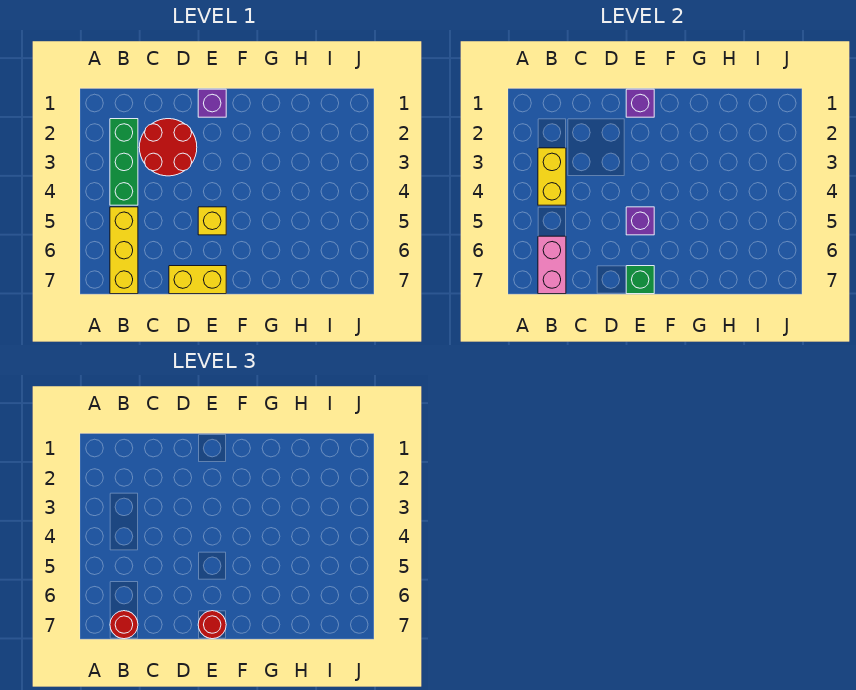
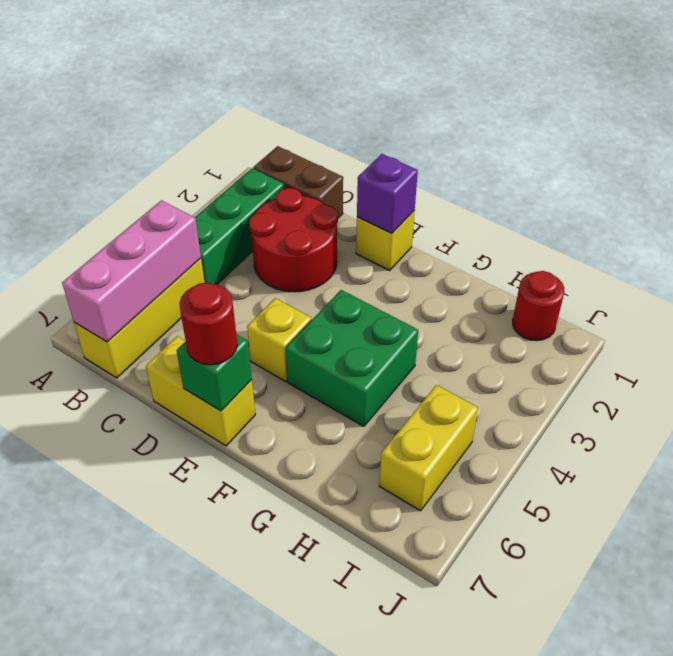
none -> brown brick B1:C1 level 1
yellow brick B3:B4 level 2 -> yellow brick I5:I6 level 1
pink brick B6:B7 level 2 -> pink brick B5:B7 level 2
red round brick B7 level 3 -> red round brick I1 level 1
purple brick E1 level 1 -> yellow brick E1 level 1
purple brick E5 level 2 -> none
none -> green brick F4:G5 level 1

